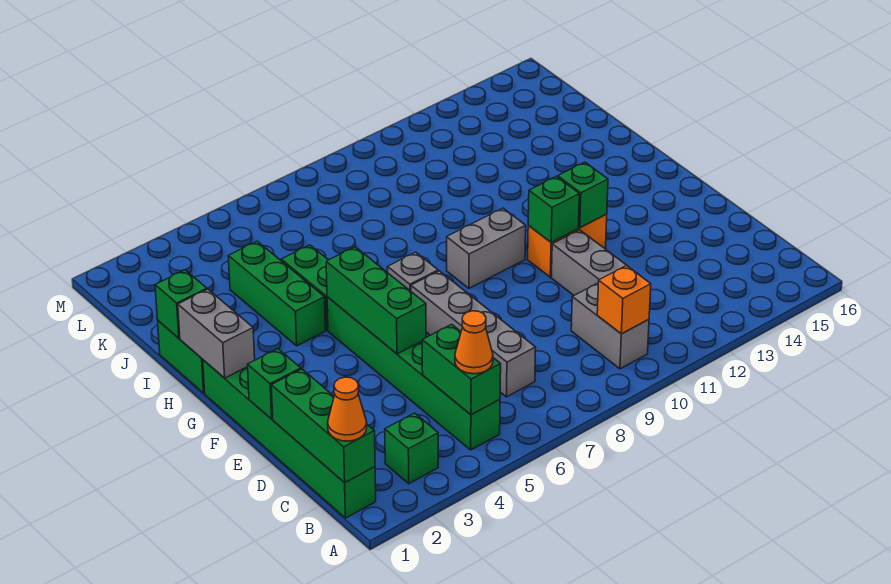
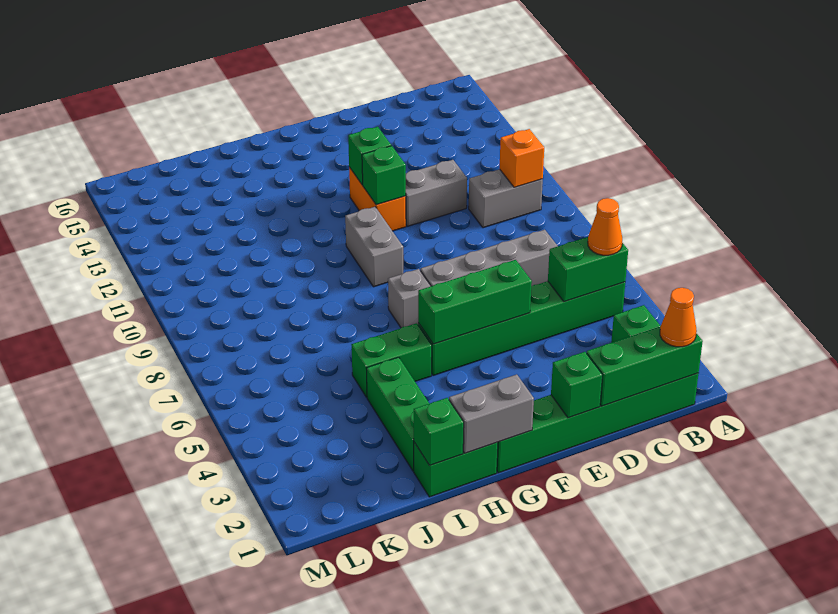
green brick H4:J4 level 1 -> green brick I2:I4 level 1

